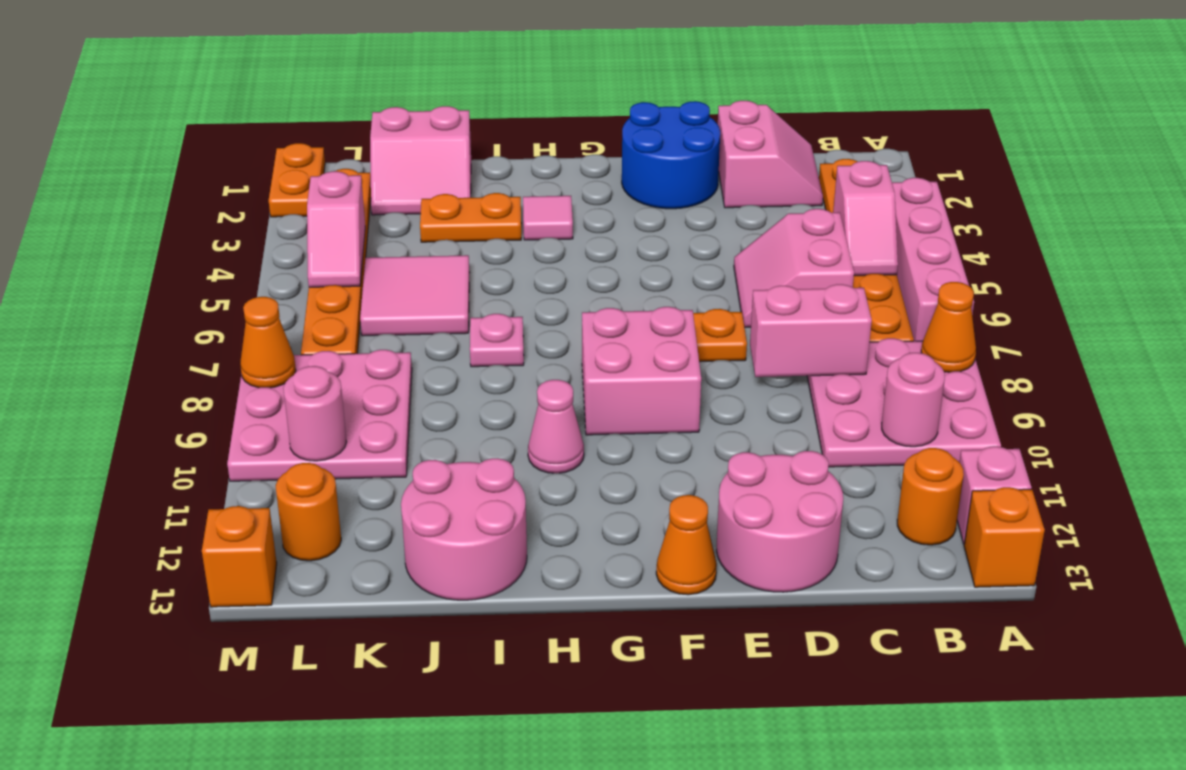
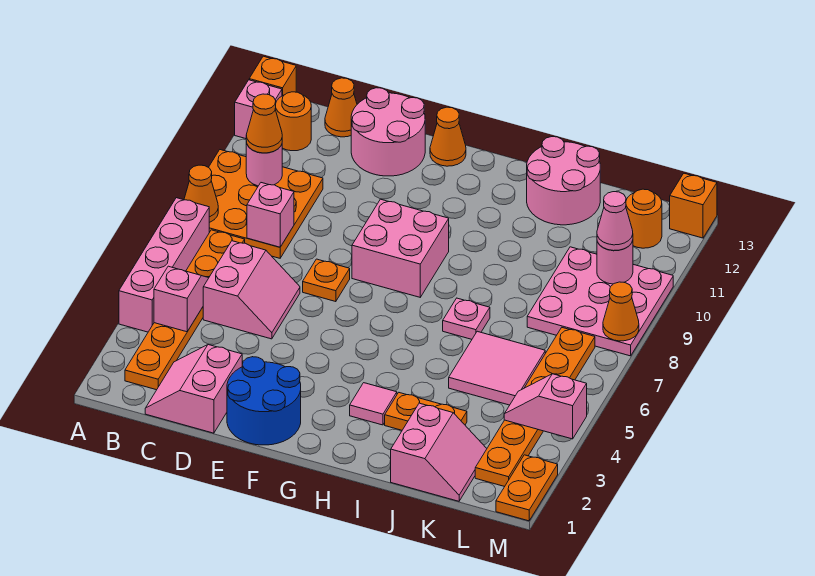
pink plate A8:C10 level 1 -> orange plate A8:C10 level 1
none -> orange cone B10 level 3
pink brick C8:D8 level 2 -> pink brick C8 level 2
none -> orange cone C13 level 1
pink cone H10 level 1 -> pink cone L10 level 3
pink slope J1:K2 level 1 top 1 -> pink slope J1:K2 level 1 top J
pink slope L4:L5 level 2 top 4 -> pink slope L4:M4 level 2 top M

